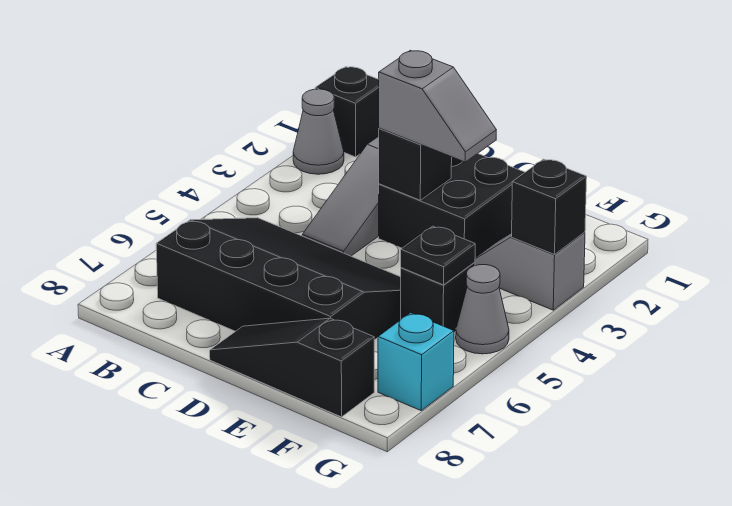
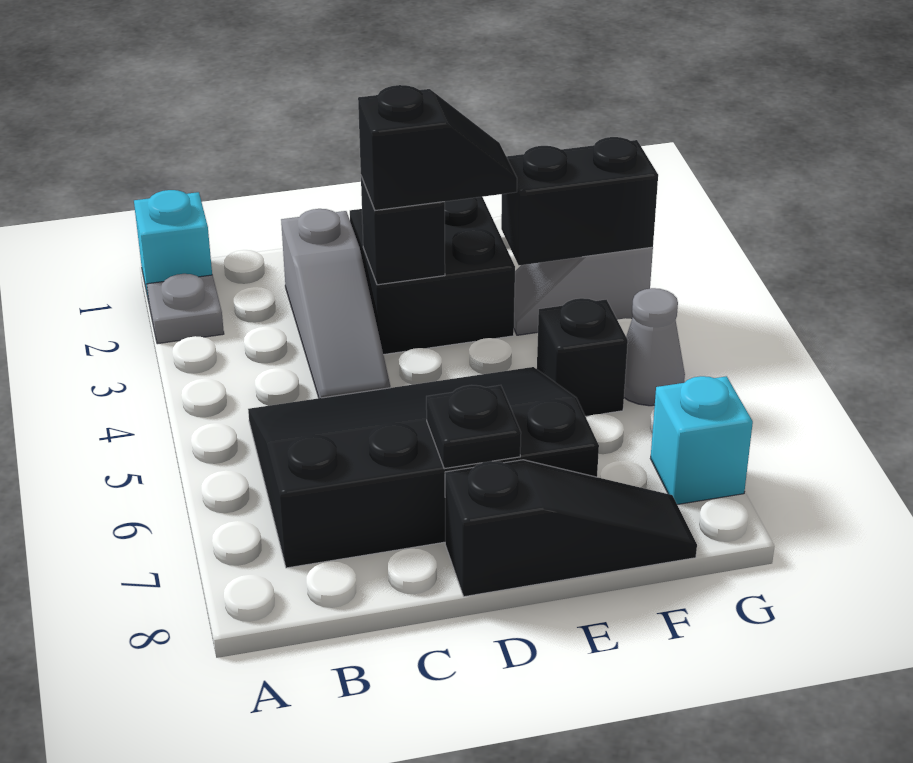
black brick A1 level 1 -> cyan brick A1 level 1
grey cone A2 level 1 -> grey plate A2 level 1
grey slope D3:E3 level 3 top D -> black slope D3:E3 level 3 top D
black slope D8:F8 level 1 top F -> black slope D8:F8 level 1 top D
black plate F5 level 2 -> black plate D7 level 2
black brick G3 level 2 -> black brick F3:G3 level 2

